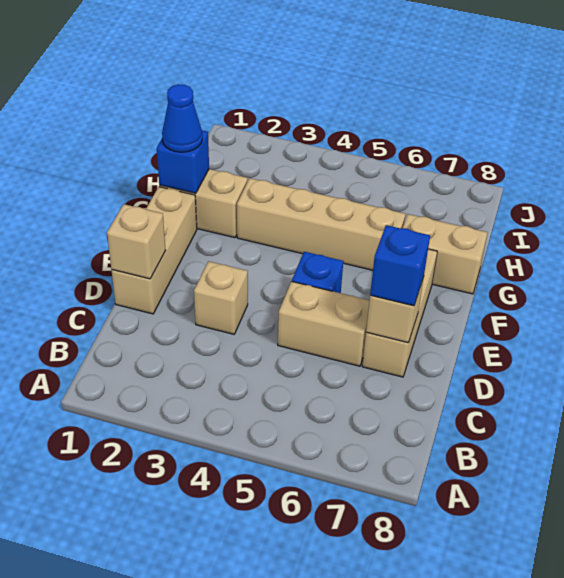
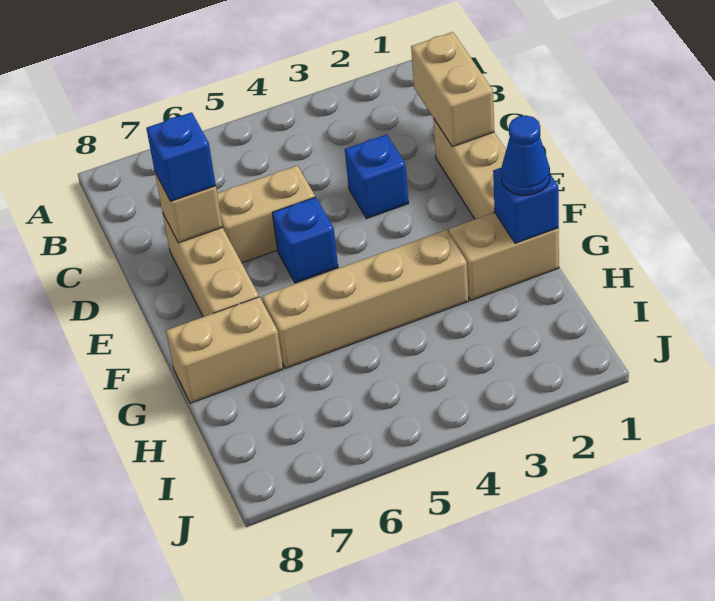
tan brick D1 level 2 -> tan brick C1:D1 level 2
tan brick D3 level 1 -> blue brick D3 level 1

